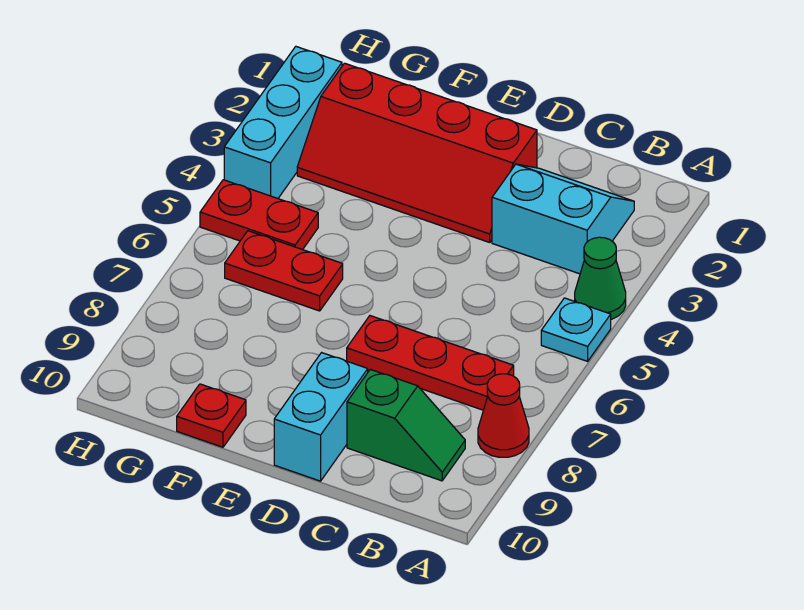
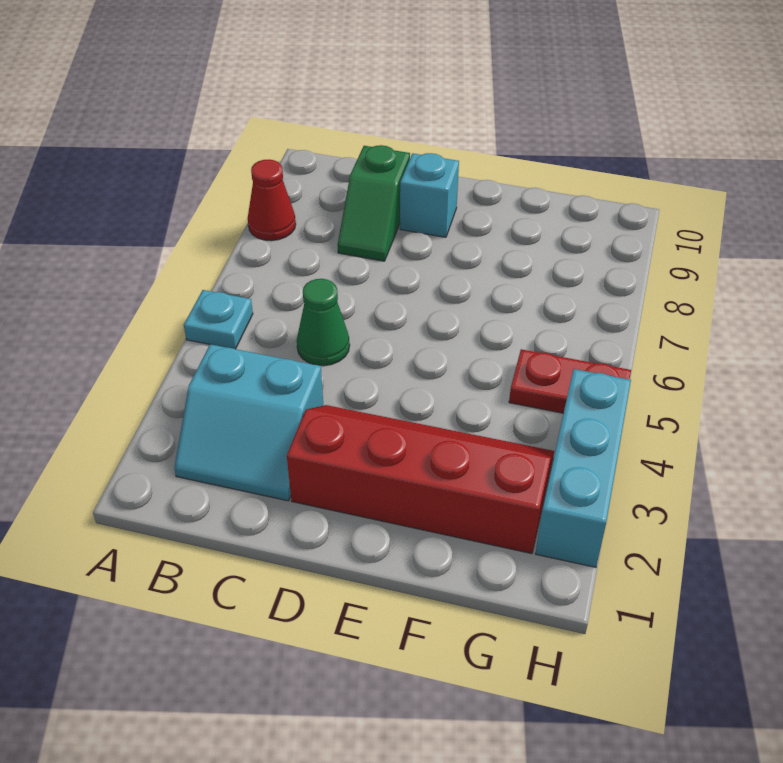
green cone A4 level 1 -> green cone C5 level 1
red plate B7:D7 level 1 -> none
green slope B9:C9 level 1 top C -> green slope C8:C9 level 1 top 9
cyan brick D9:D10 level 1 -> cyan brick D9 level 1
red plate F6:G6 level 1 -> none
red plate F10 level 1 -> none

